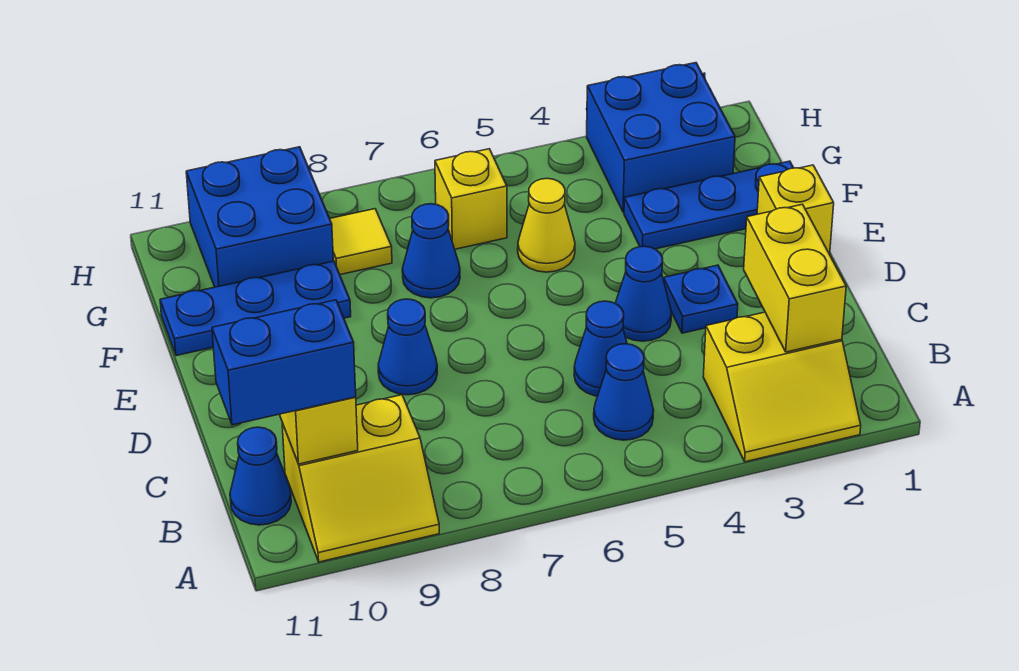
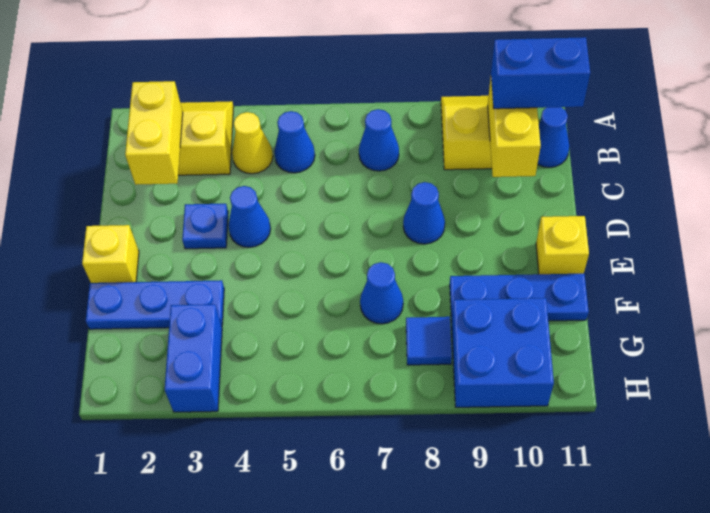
blue cone C5 level 1 -> blue cone B7 level 1
yellow cone F5 level 1 -> yellow cone B4 level 1
blue brick G2:H3 level 1 -> blue brick G3:H3 level 1
yellow brick G6 level 1 -> yellow brick E11 level 1
yellow tile G8 level 1 -> blue tile G8 level 1

